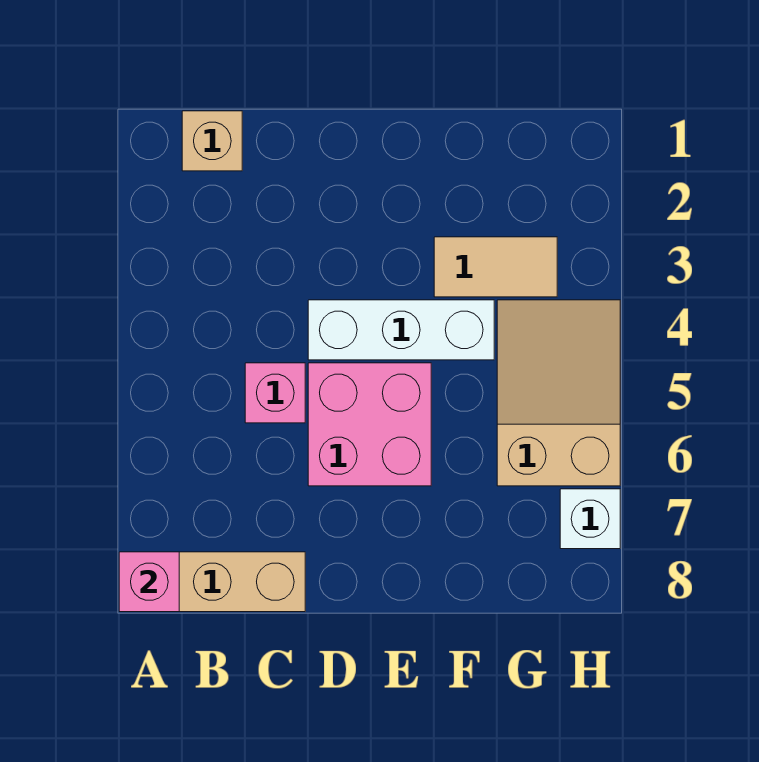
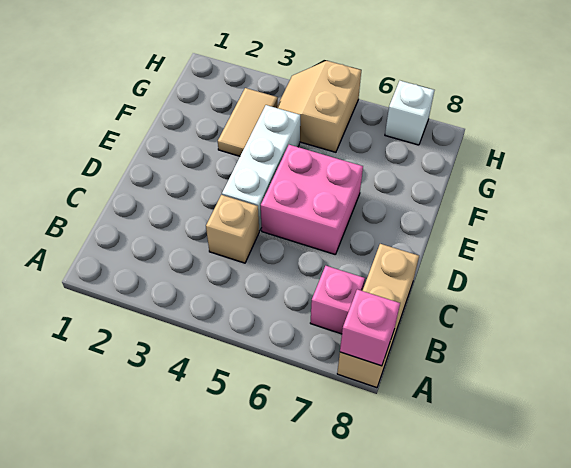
tan brick B1 level 1 -> tan brick C4 level 1
pink brick C5 level 1 -> pink brick B7 level 1
tan slope G4:H6 level 1 top 6 -> tan slope G4:H5 level 1 top 5

